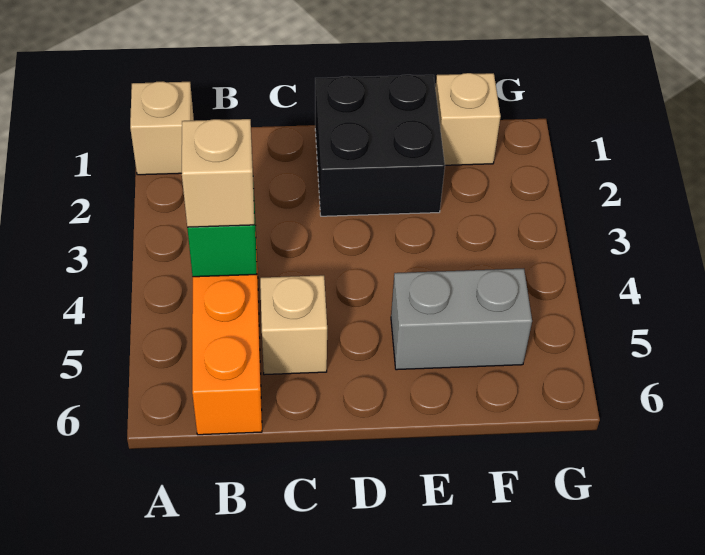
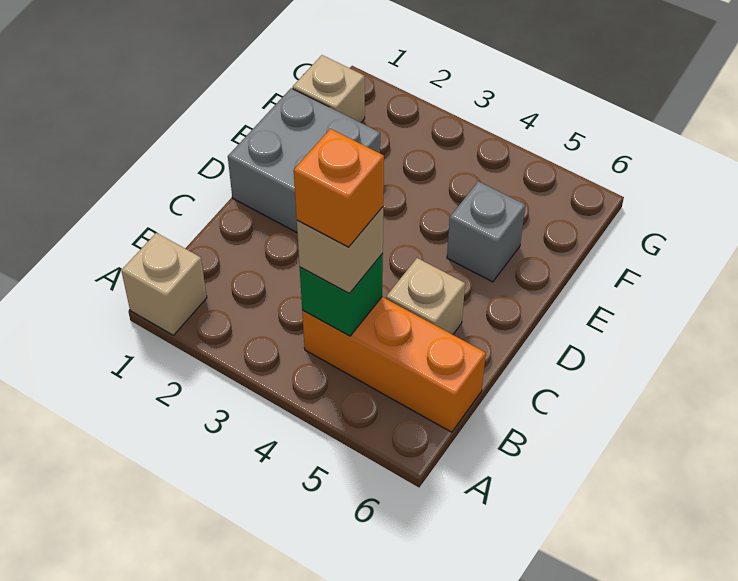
none -> orange brick B4 level 4
black brick D1:E2 level 1 -> grey brick D1:E2 level 1
grey brick E5:F5 level 1 -> grey brick E5 level 1

